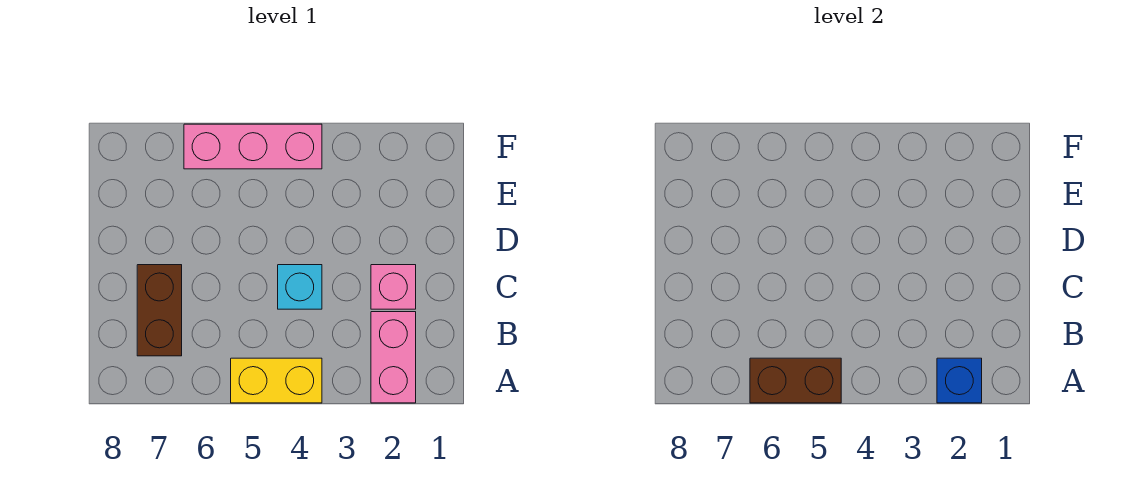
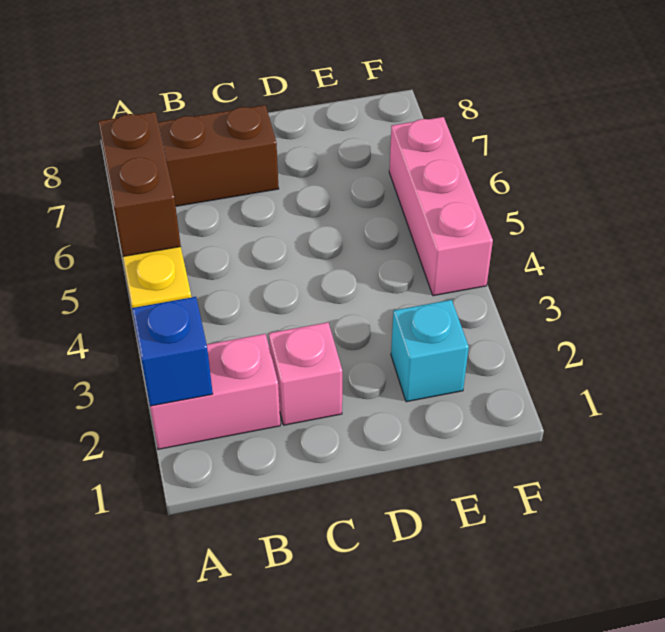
cyan brick C4 level 1 -> cyan brick E2 level 1

